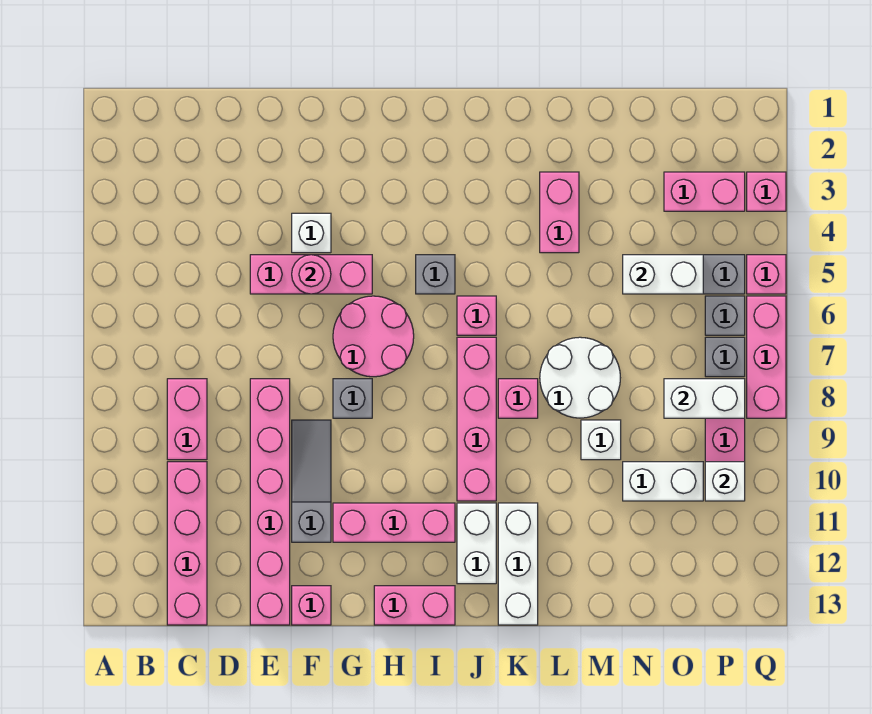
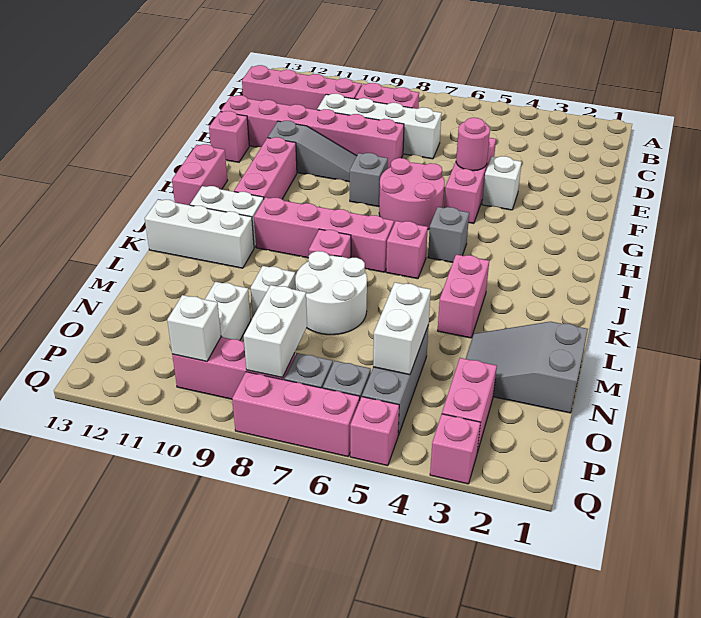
none -> white brick D7:D10 level 1
pink brick L3:L4 level 1 -> pink brick K4:L4 level 1
none -> grey slope M1:N3 level 1 top 1

